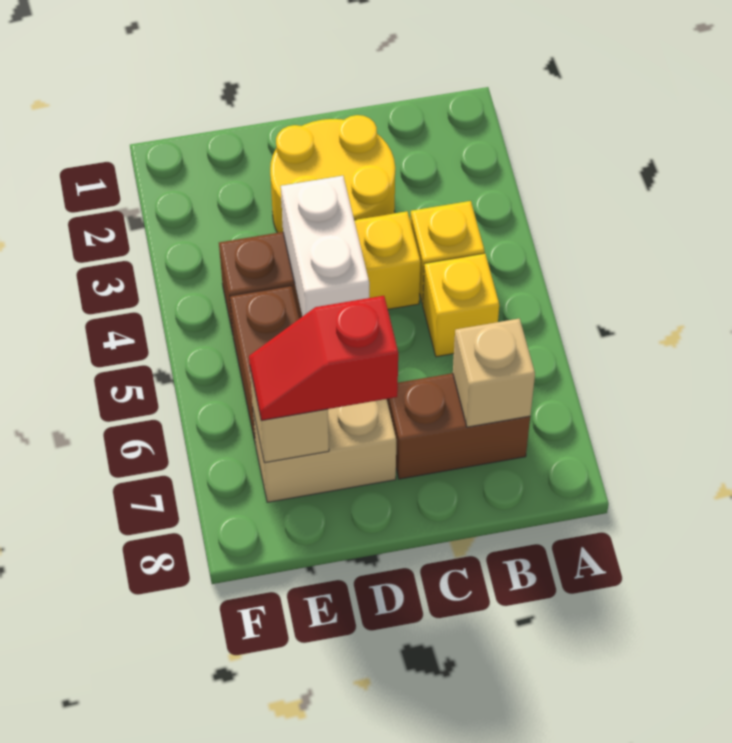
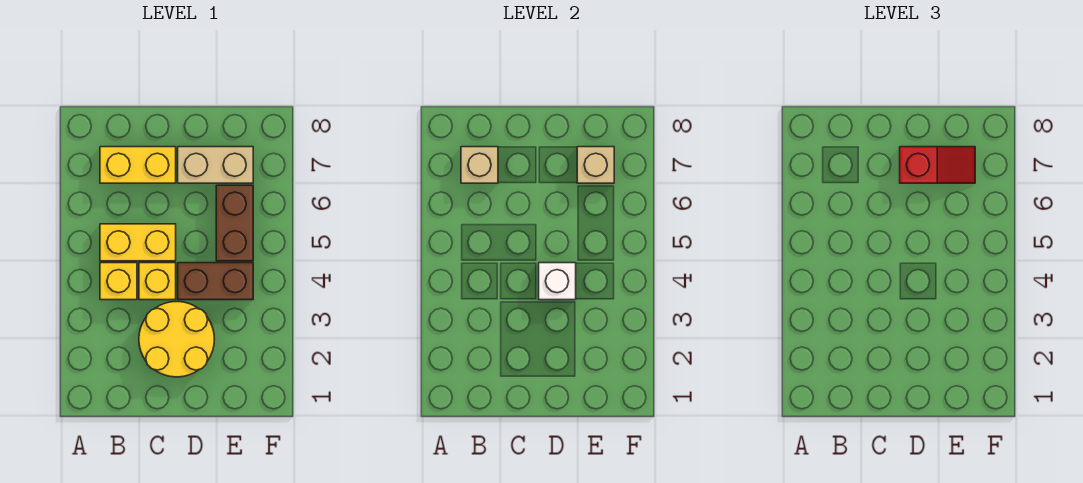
yellow brick B5 level 1 -> yellow brick B5:C5 level 1
brown brick B7:C7 level 1 -> yellow brick B7:C7 level 1
white brick D4:D5 level 2 -> white brick D4 level 2

